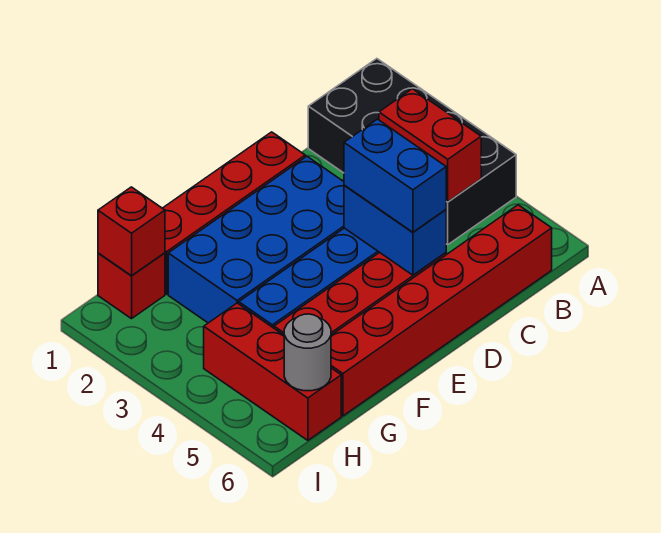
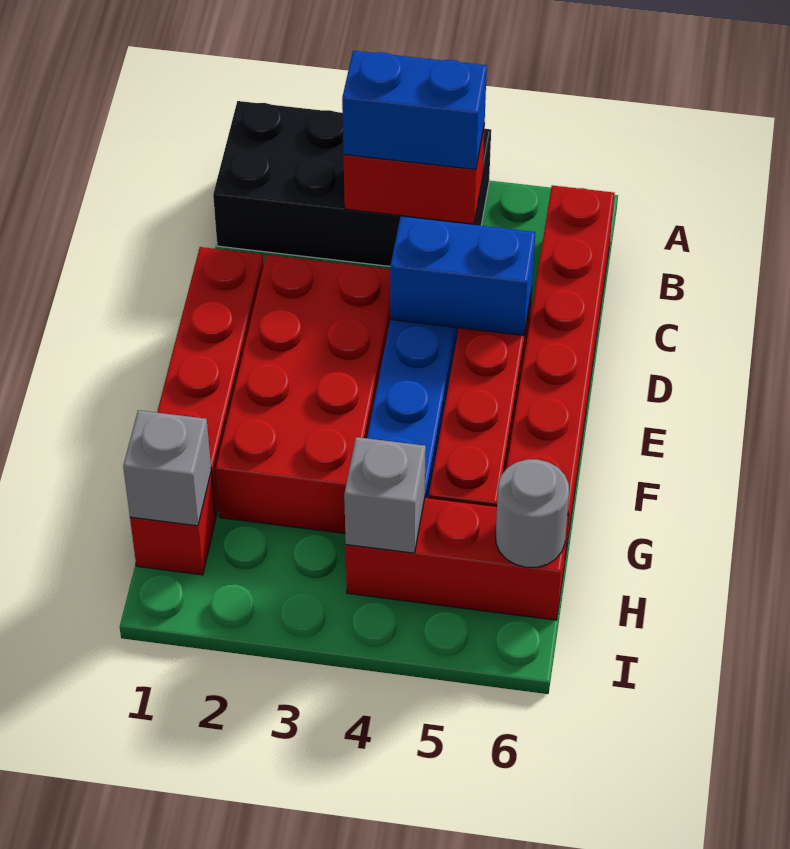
blue brick D2:G3 level 1 -> red brick D2:G3 level 1
blue brick D4:D5 level 3 -> blue brick B3:B4 level 3
red brick H1 level 2 -> grey brick H1 level 2
none -> grey brick H4 level 2

